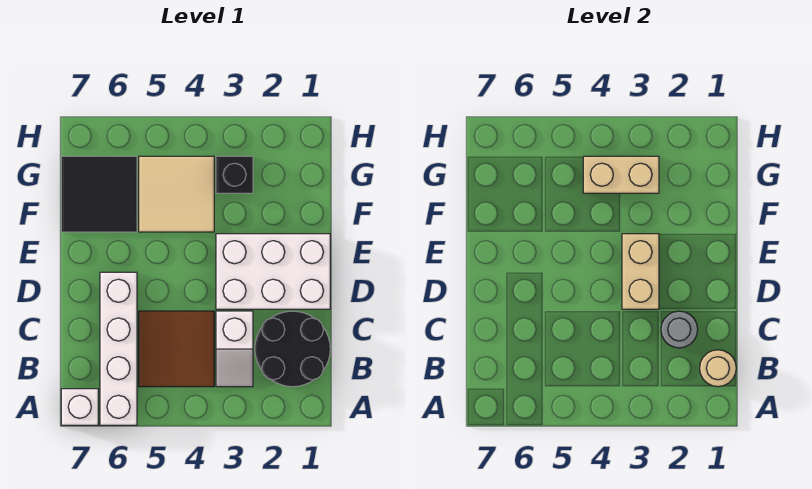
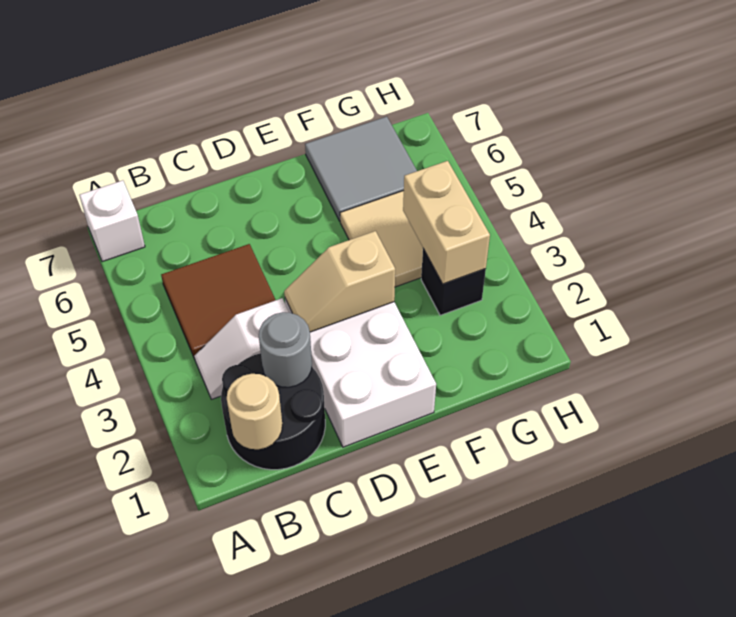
white brick A6:D6 level 1 -> none
tan brick D3:E3 level 2 -> tan slope D3:E3 level 2 top E
black tile F6:G7 level 1 -> grey tile F6:G7 level 1

